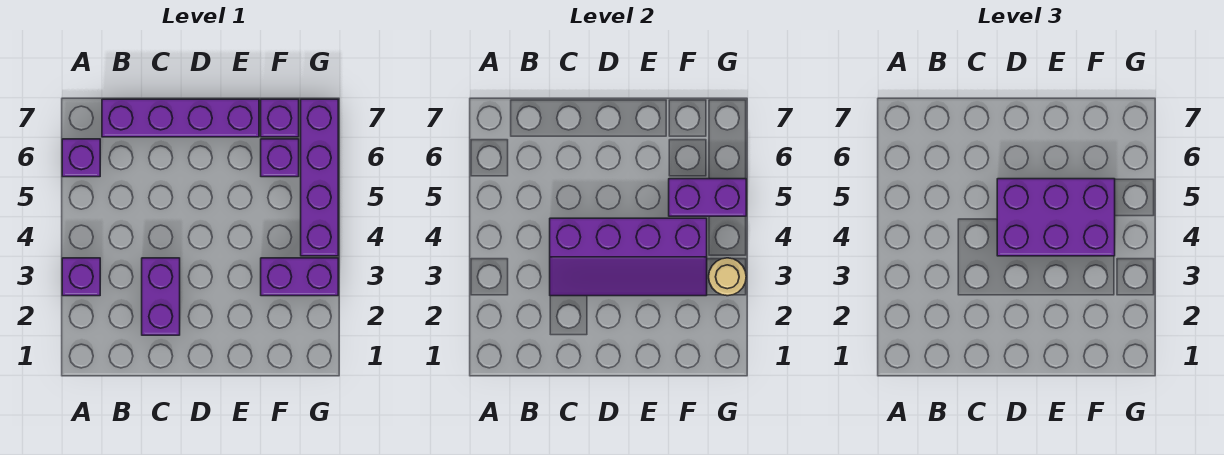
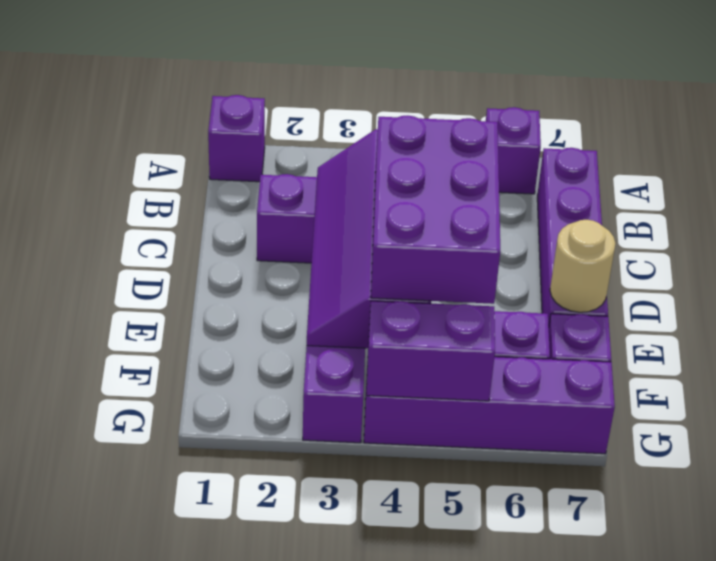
purple brick A3 level 1 -> purple brick A1 level 1
purple brick F5:G5 level 2 -> purple brick G4:G5 level 2
tan round brick G3 level 2 -> tan round brick E7 level 2

